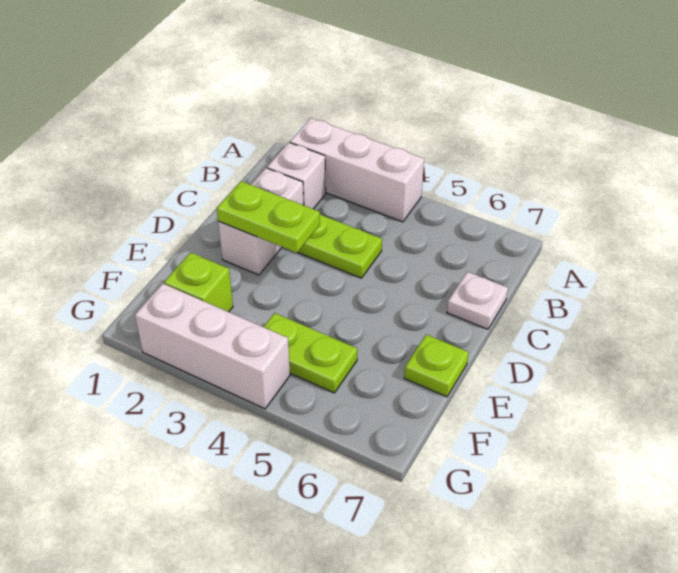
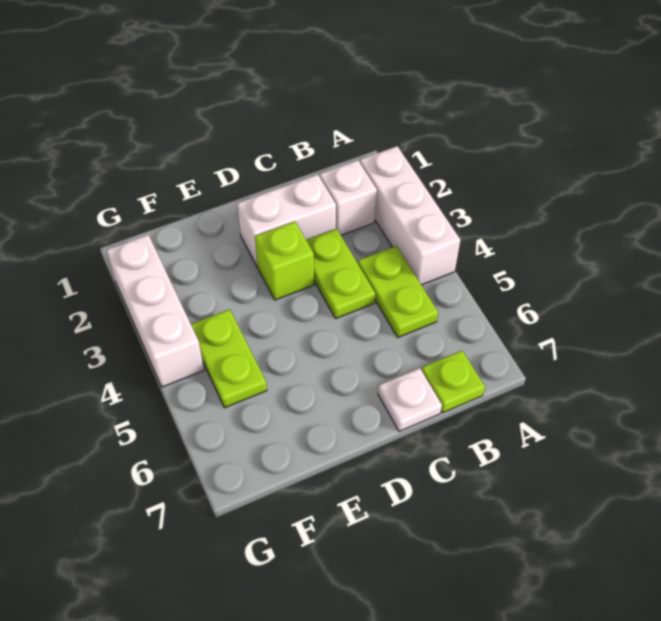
lime plate D2:D3 level 2 -> lime plate B4:B5 level 1
lime plate E7 level 1 -> lime plate B7 level 1
lime brick F2 level 1 -> lime brick D3 level 1

